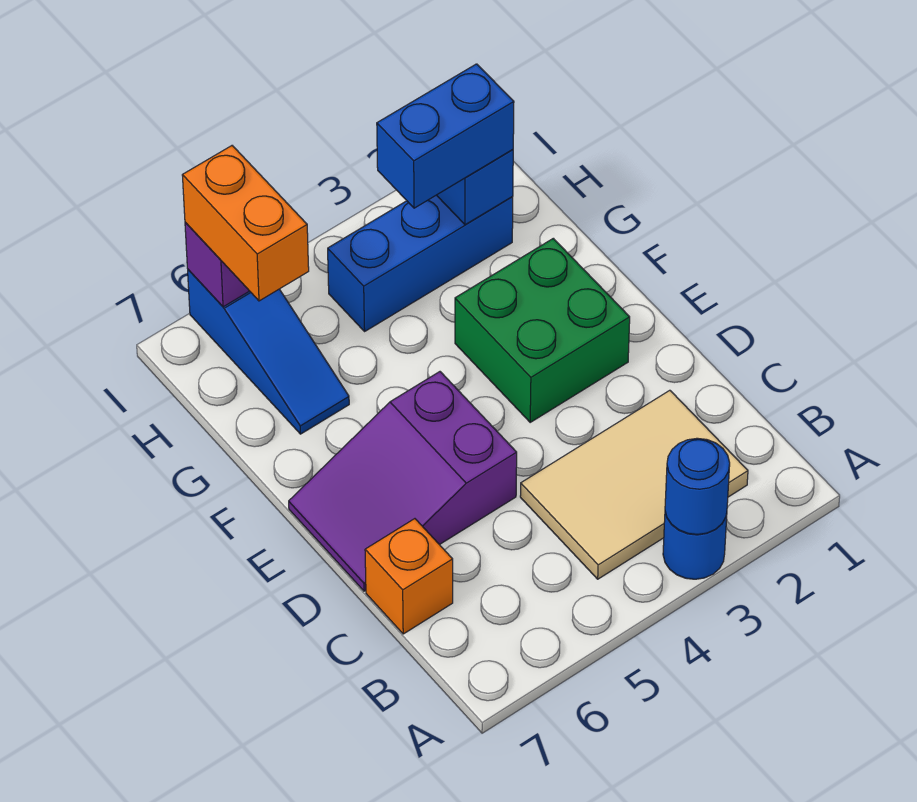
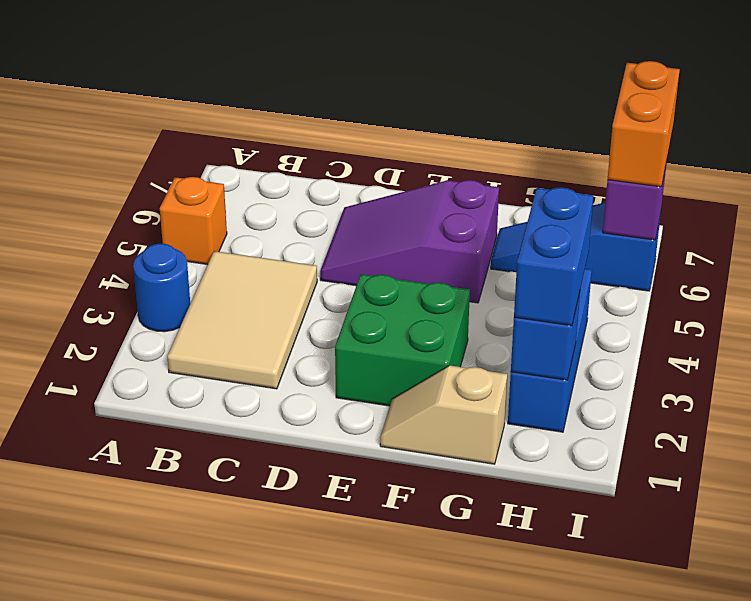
blue round brick A3 level 2 -> none
orange brick C7 level 1 -> orange brick A5 level 1
purple slope D5:E7 level 1 top 5 -> purple slope D5:F6 level 1 top F
none -> tan slope F1:G1 level 1 top G
orange brick H6:I6 level 3 -> orange brick I6:I7 level 3

